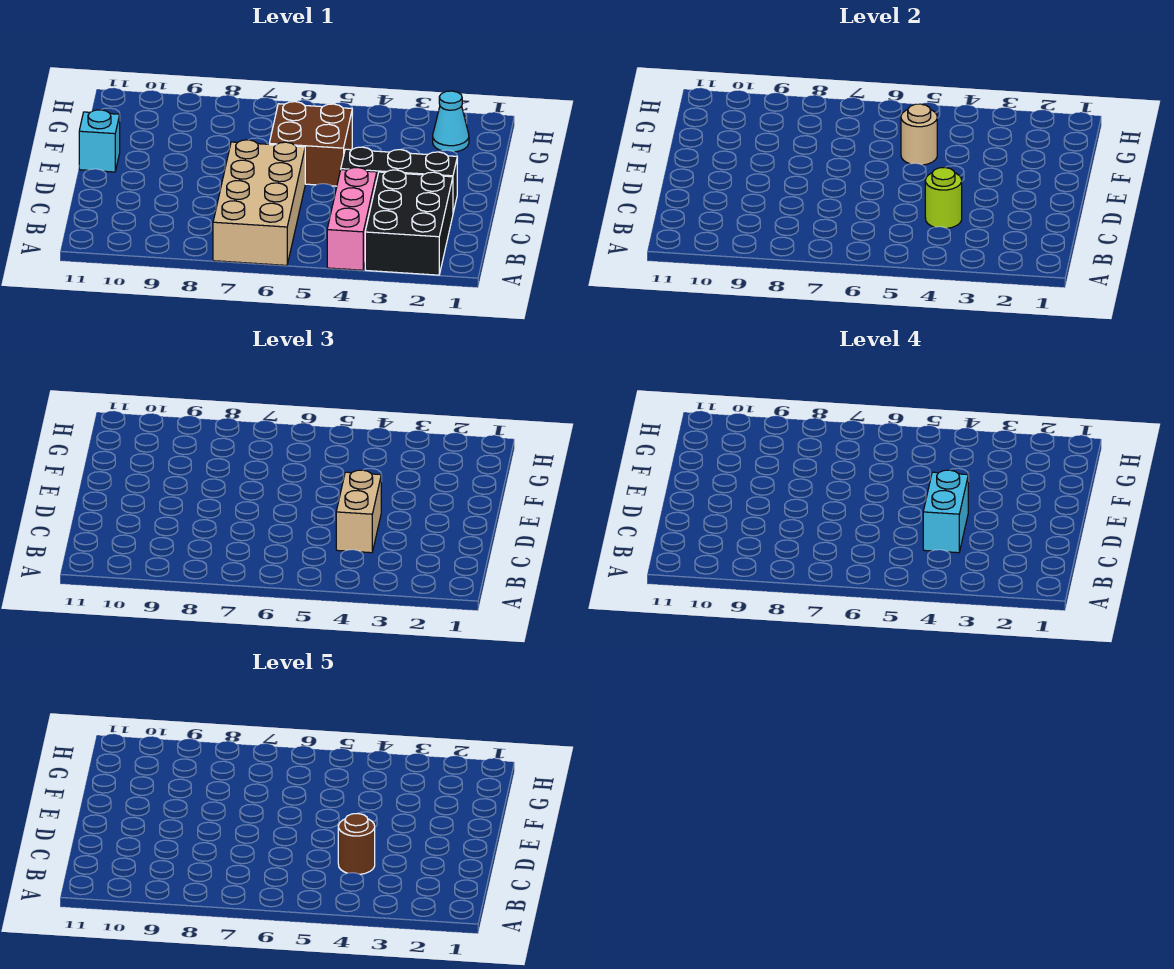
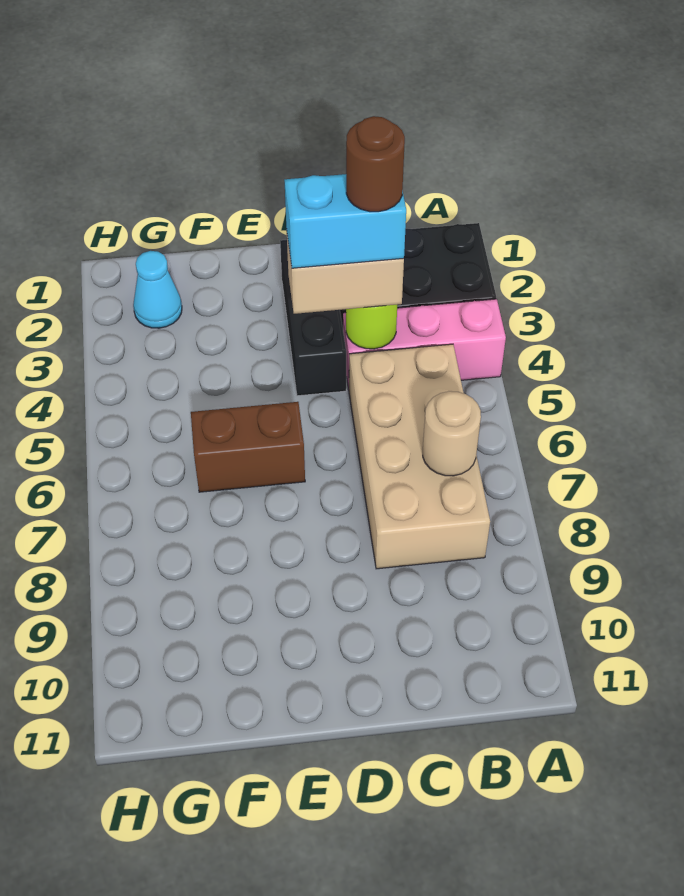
tan brick A6:D7 level 1 -> tan brick B5:C8 level 1
brown brick E5:F6 level 1 -> brown brick E6:F6 level 1
cyan brick E11 level 1 -> none
tan round brick F5 level 2 -> tan round brick B7 level 2

